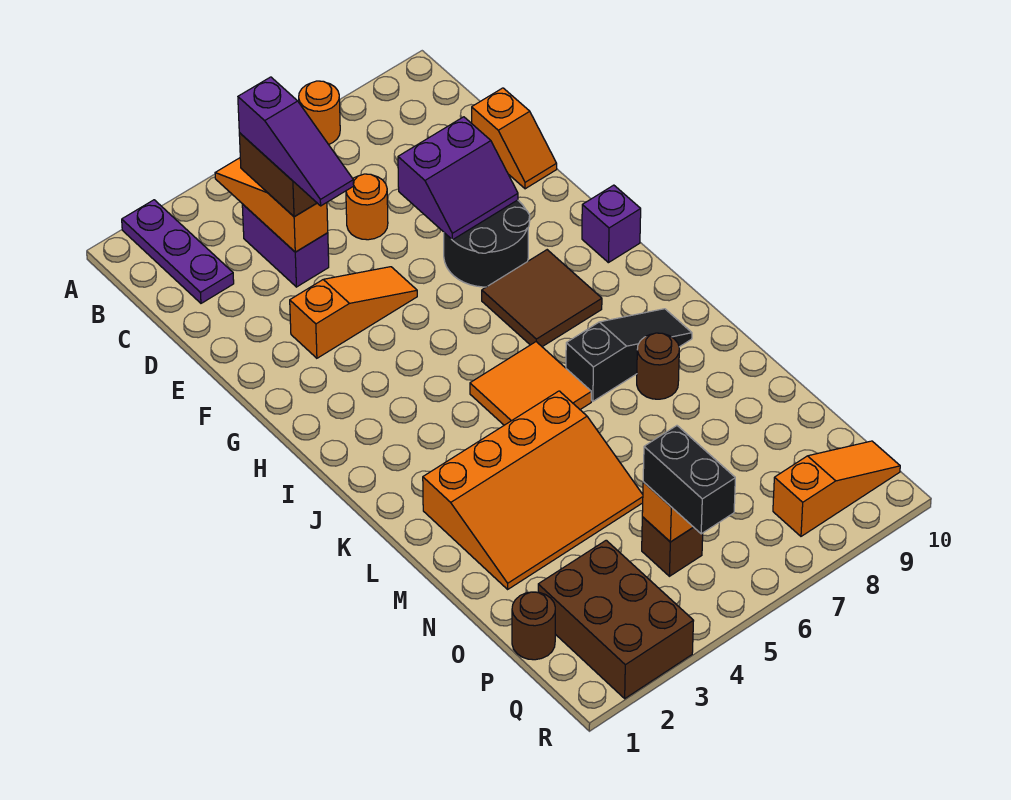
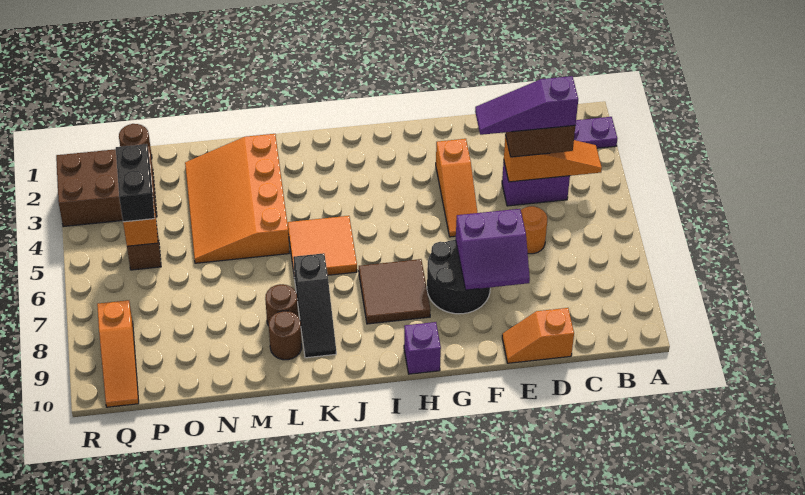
orange round brick A7 level 1 -> none
purple slope E7:F8 level 2 top E -> purple slope E7:F8 level 2 top 7
none -> brown round brick L9 level 1
black brick P5:Q5 level 3 -> black brick P4:P5 level 3

